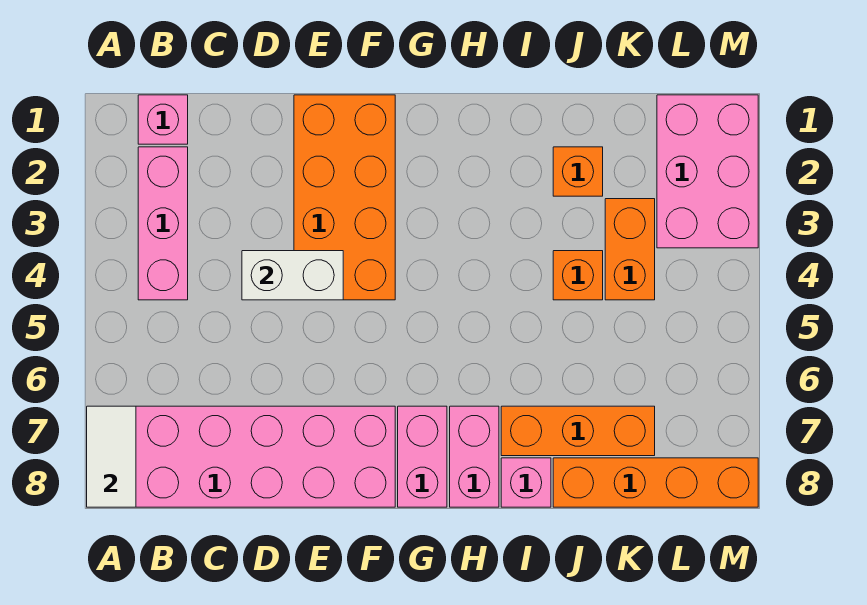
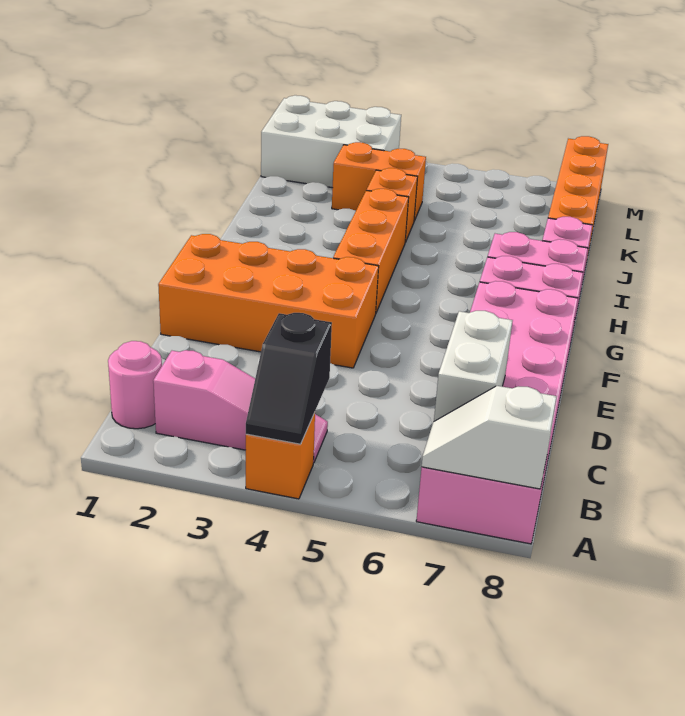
none -> black slope A4:B4 level 2 top B
white tile A7:A8 level 2 -> white slope A7:A8 level 2 top 8
pink brick B1 level 1 -> pink round brick B1 level 1
pink brick B2:B4 level 1 -> pink slope B2:B4 level 1 top 2
white brick D4:E4 level 2 -> white brick B7:C7 level 2
orange brick I7:K7 level 1 -> orange brick G4:I4 level 1
orange brick J2 level 1 -> orange brick A4 level 1
pink brick L1:M3 level 1 -> white brick L1:M3 level 1

